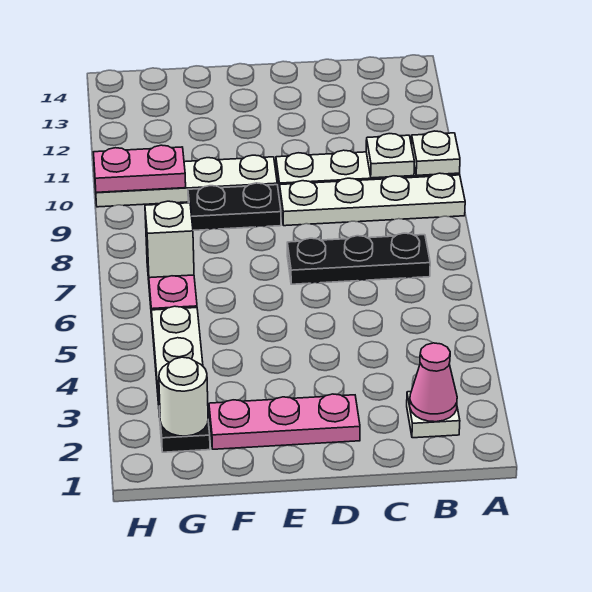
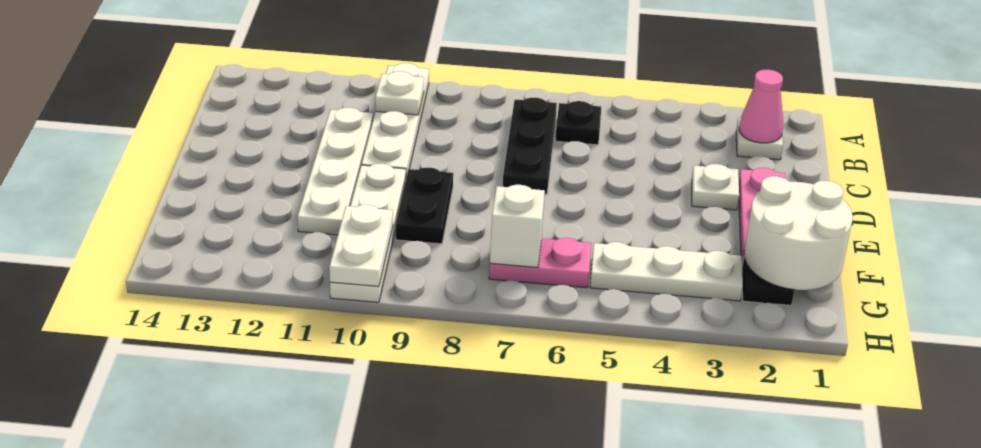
white plate A9:D9 level 1 -> white plate C11:F11 level 1
white plate A10 level 2 -> white plate D3 level 1
none -> black plate B6 level 1
white round brick G2 level 2 -> white round brick F1:G2 level 2
pink plate G10:H10 level 2 -> white plate G10:H10 level 2

